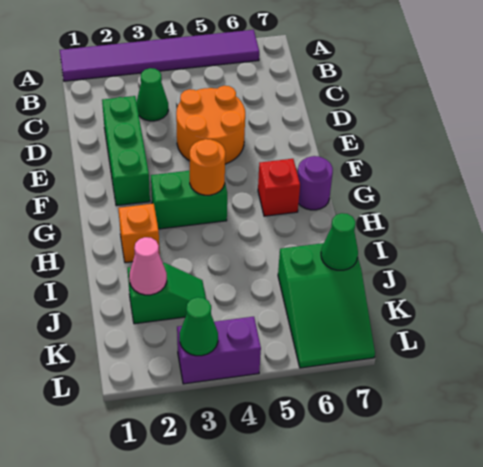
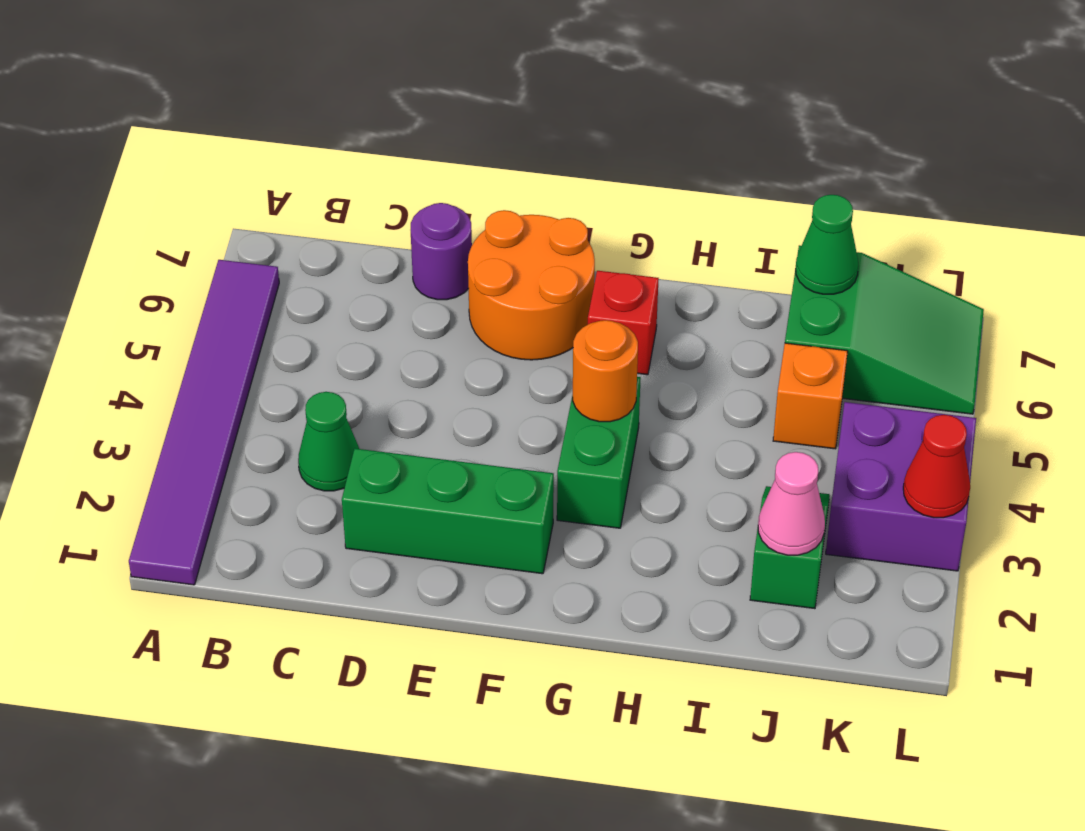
orange round brick D4:E5 level 1 -> orange round brick E6:F7 level 1
purple round brick G7 level 1 -> purple round brick D7 level 1
orange brick H2 level 1 -> orange brick J5 level 1
purple brick L3:L4 level 1 -> purple brick K3:L4 level 1
green cone L3 level 2 -> red cone L3 level 2

